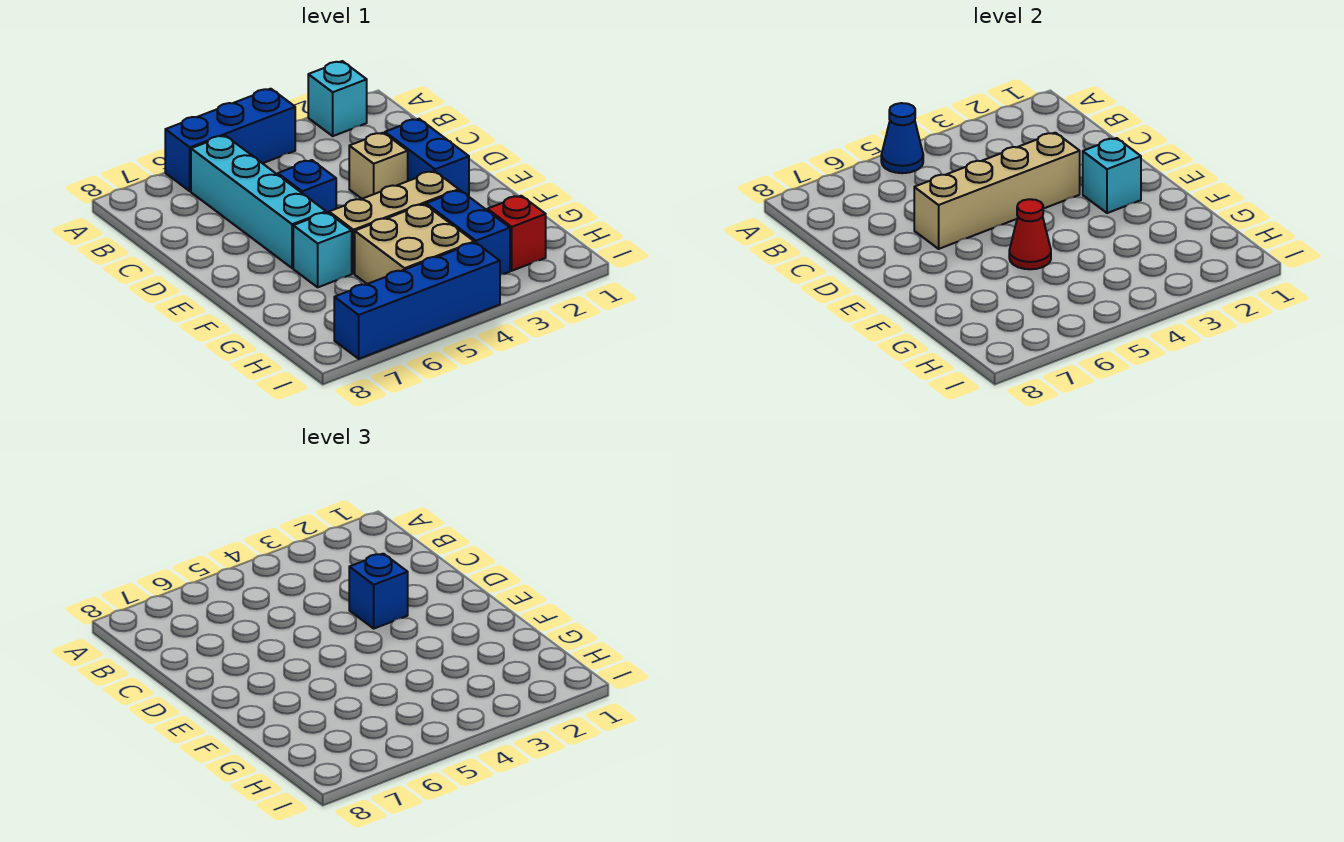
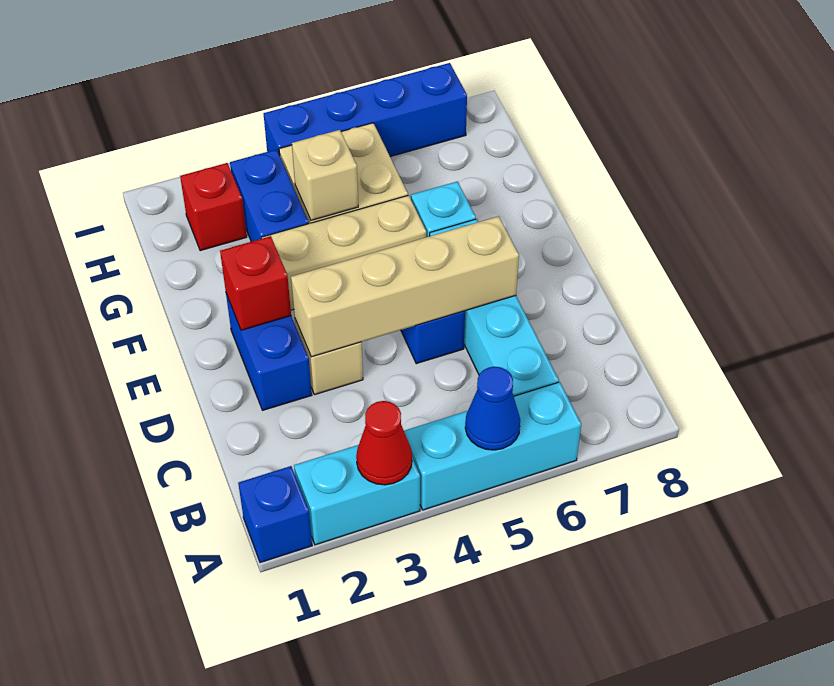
cyan brick A2 level 1 -> cyan brick A2:A3 level 1
blue brick A4:A6 level 1 -> cyan brick A4:A6 level 1
blue brick D3 level 3 -> blue brick A1 level 1
cyan brick E2 level 2 -> red brick E2 level 2
red cone F5 level 2 -> red cone A3 level 2
none -> tan brick G4 level 2

